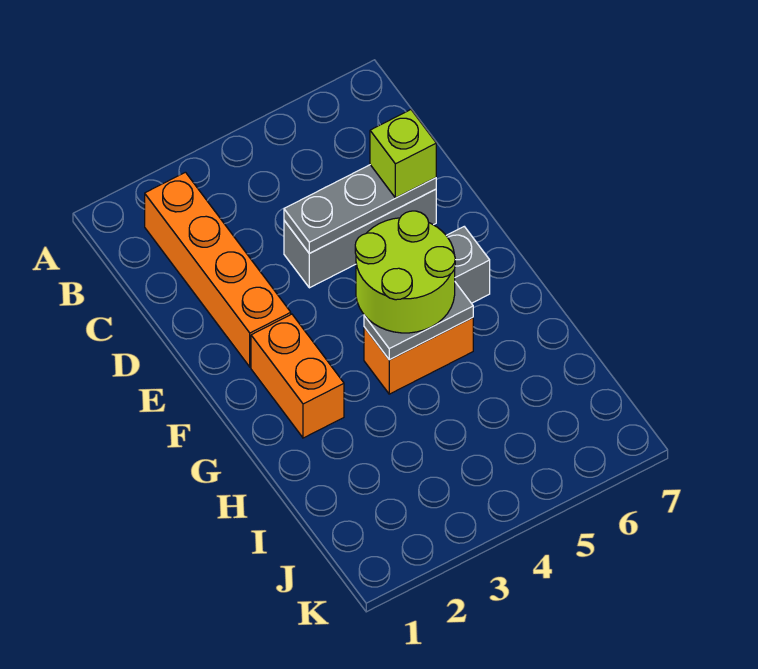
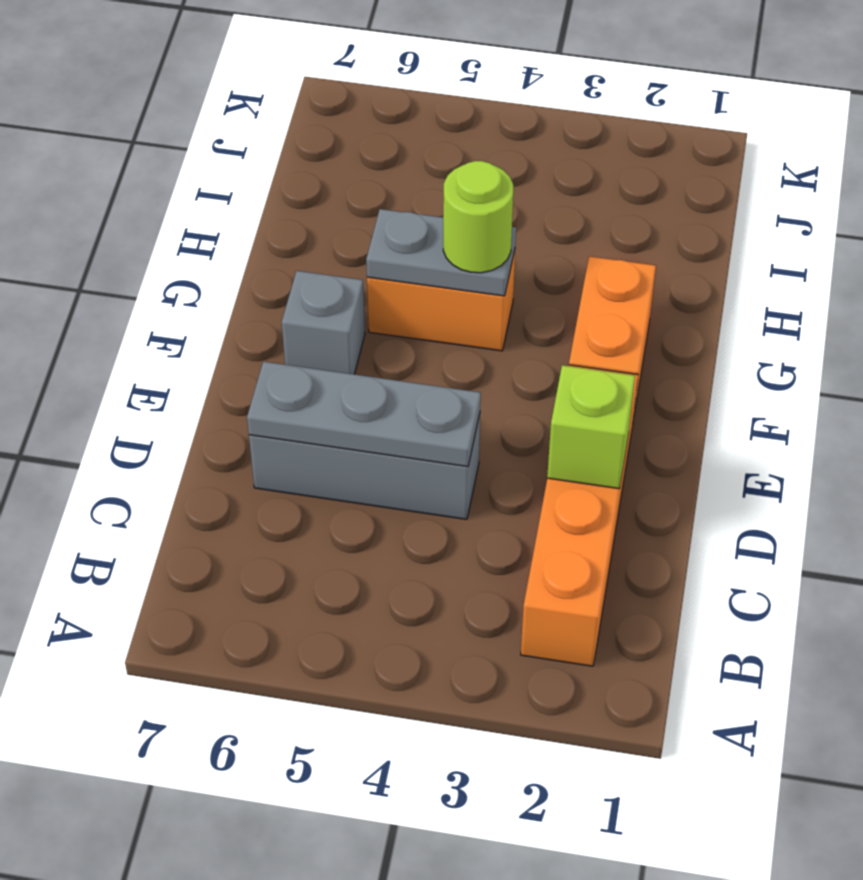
lime brick D6 level 3 -> lime brick D2 level 2
lime round brick F4:G5 level 3 -> lime round brick G4 level 3

